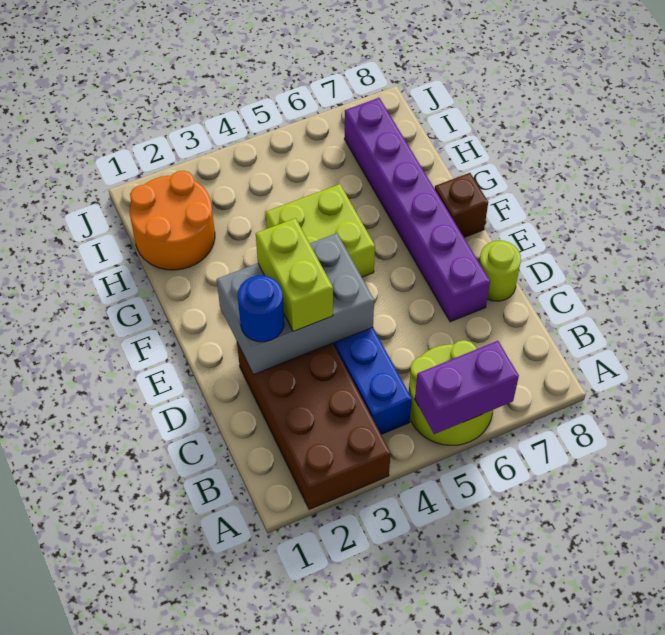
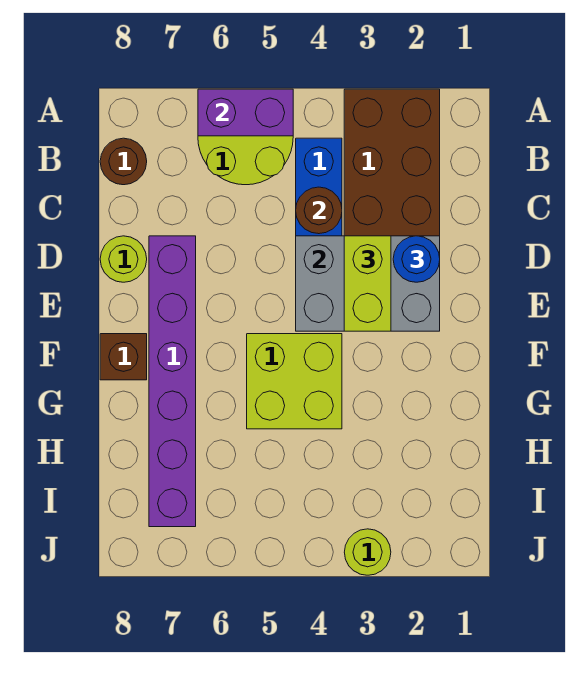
none -> brown round brick B8 level 1
none -> brown round brick C4 level 2
orange round brick H1:I2 level 1 -> none
none -> lime round brick J3 level 1

